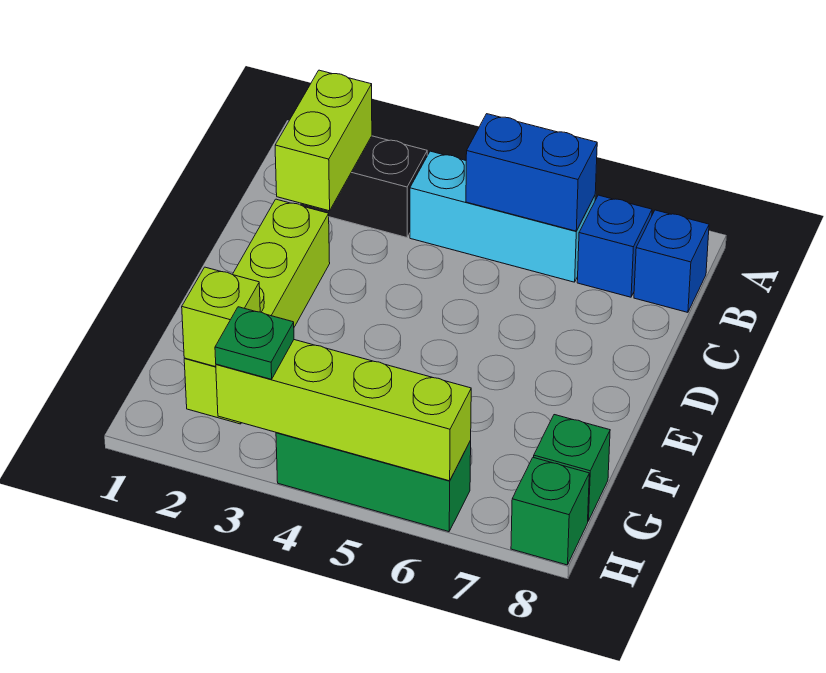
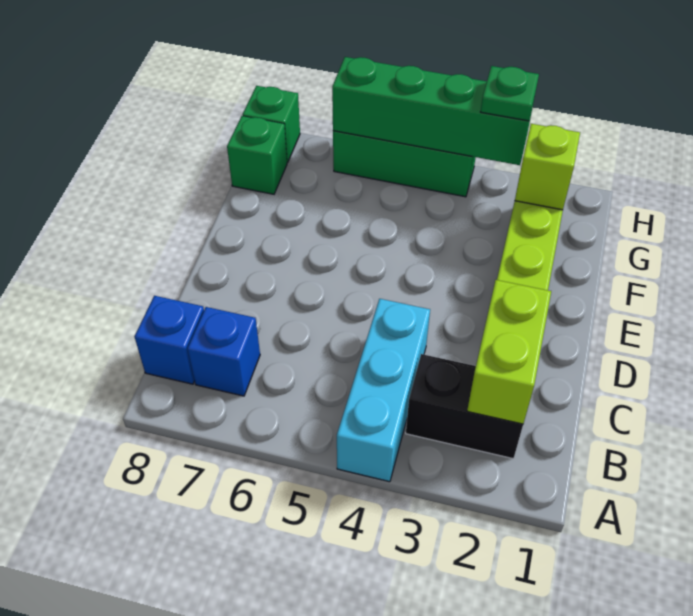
cyan brick B4:B6 level 1 -> cyan brick A4:C4 level 1
blue brick B5:B6 level 2 -> none
lime brick H3:H6 level 2 -> green brick H3:H6 level 2

